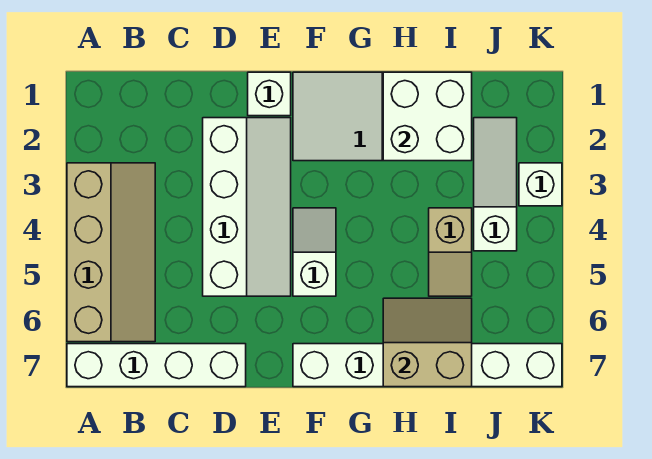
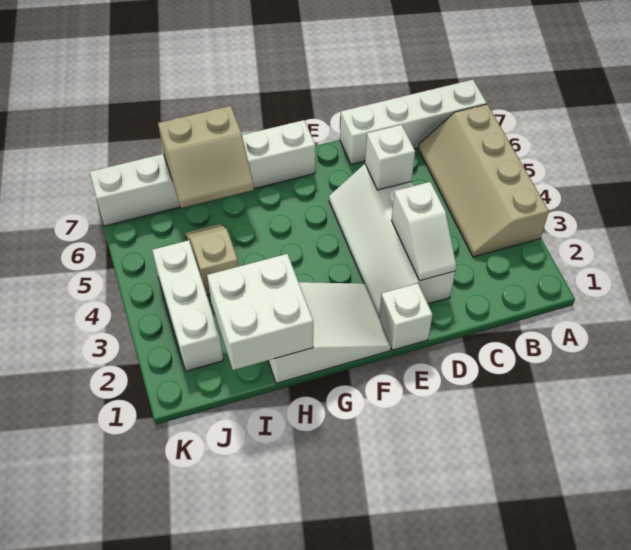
white slope F4:F5 level 1 top 5 -> white slope D2:D3 level 2 top 3
white slope J2:J4 level 1 top 4 -> white brick J2:J4 level 1
white brick K3 level 1 -> white brick D5 level 2

